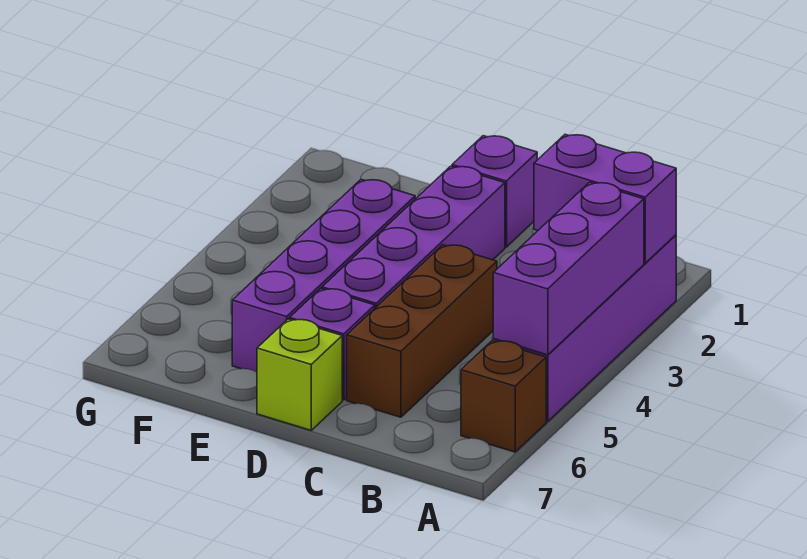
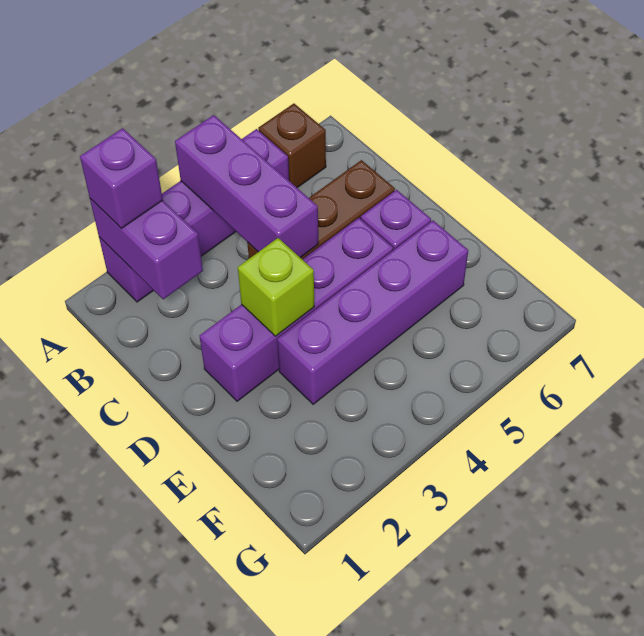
purple brick A3:A5 level 2 -> purple brick A4:C4 level 2
purple brick D1 level 1 -> purple brick A2 level 3
lime brick D7 level 1 -> lime brick D3 level 2

